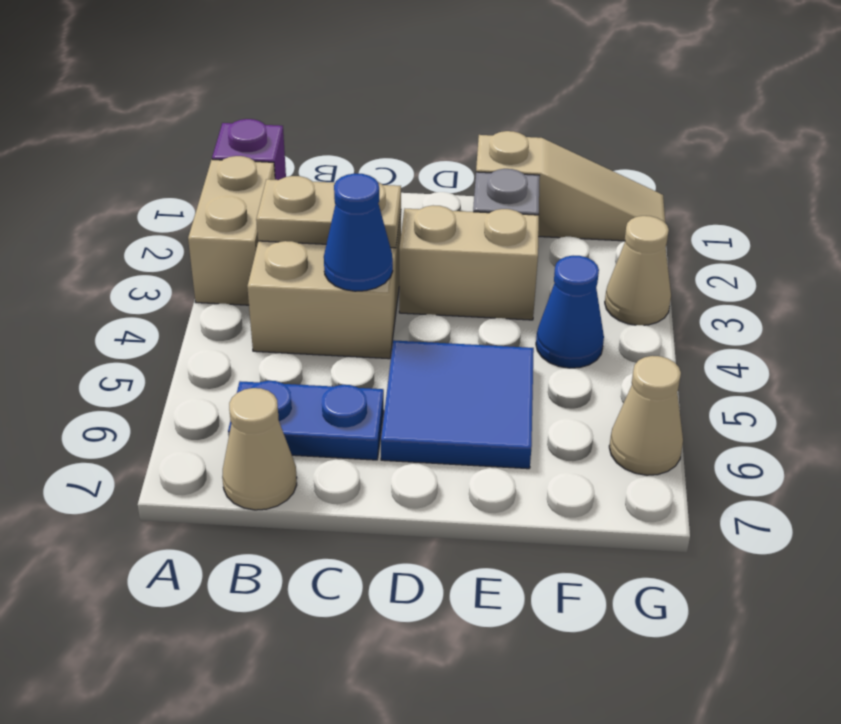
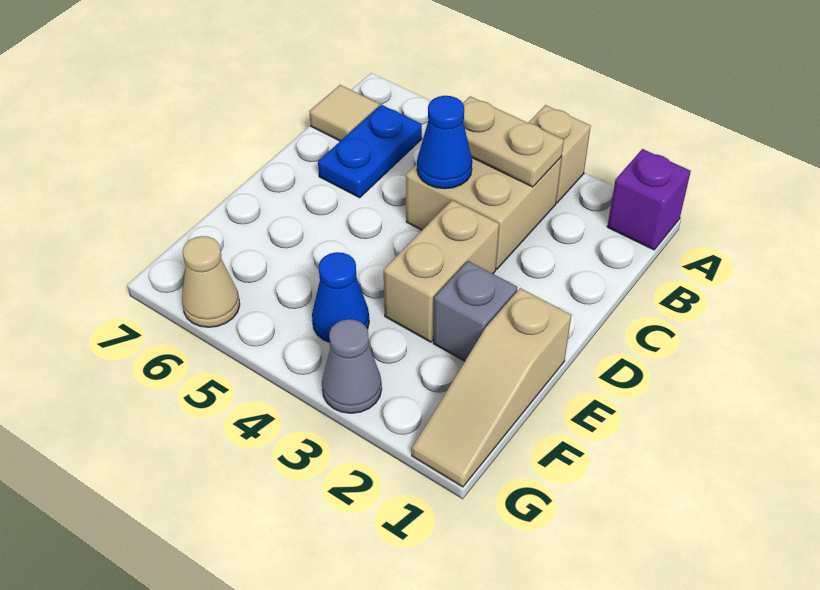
tan brick A2:A3 level 1 -> tan brick A3 level 1
tan plate B3:C3 level 2 -> tan plate B3:B4 level 2
tan cone B7 level 1 -> tan tile B7 level 1
blue tile D5:E6 level 1 -> none
tan cone G3 level 1 -> grey cone G3 level 1

